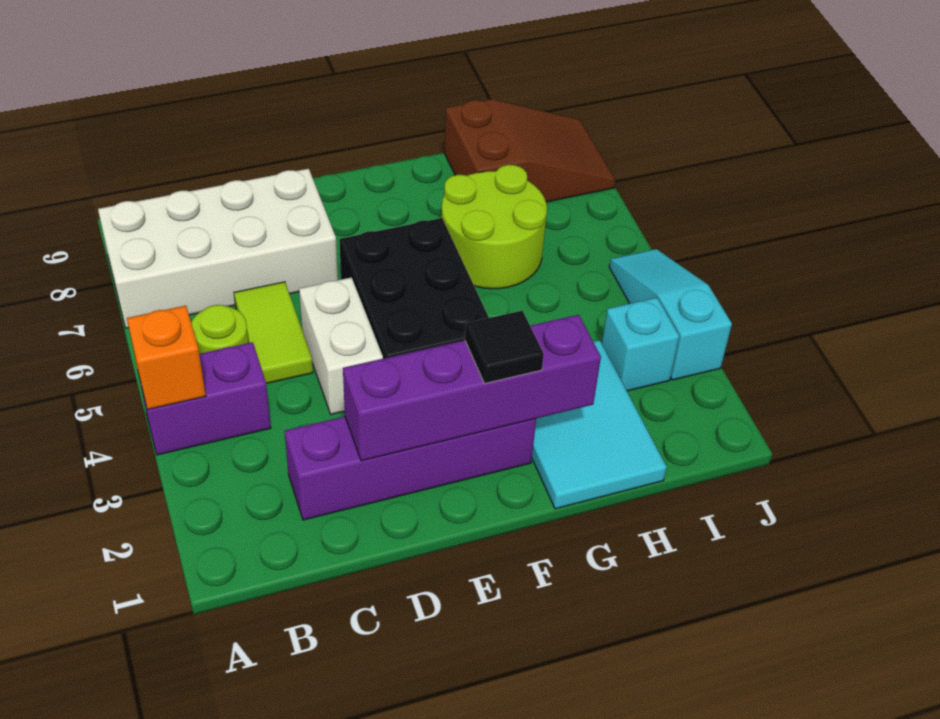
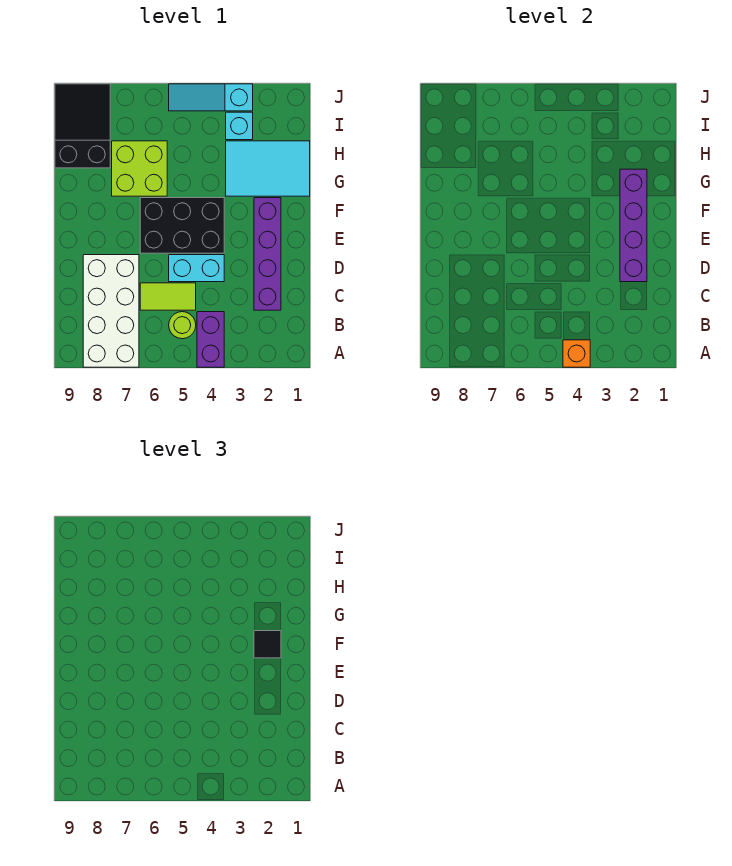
white brick D4:D5 level 1 -> cyan brick D4:D5 level 1
lime round brick G6:H7 level 1 -> lime brick G6:H7 level 1
brown slope H8:J9 level 1 top H -> black slope H8:J9 level 1 top H

